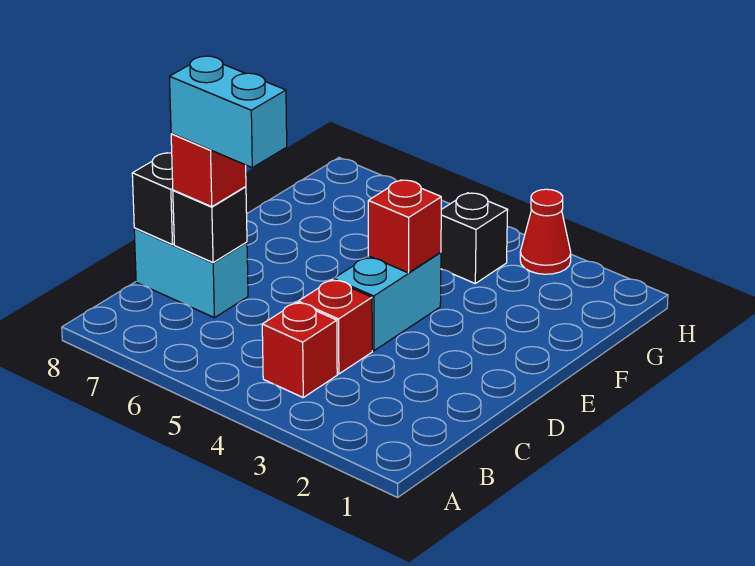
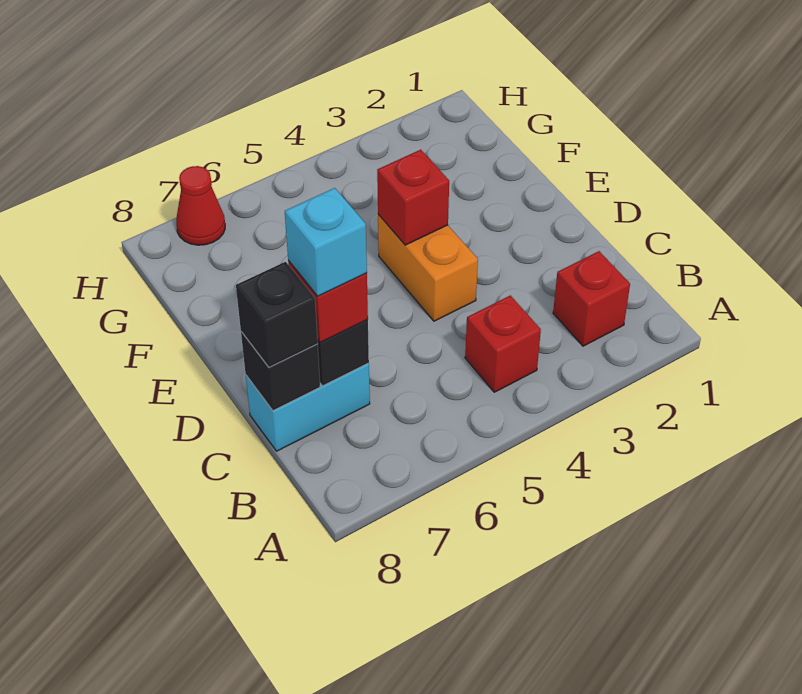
red brick C4 level 1 -> red brick B2 level 1
cyan brick C6:C7 level 4 -> cyan brick C7 level 4
cyan brick D4:E4 level 1 -> orange brick D4:E4 level 1
black brick G4 level 1 -> black brick C8 level 3
red cone H3 level 1 -> red cone H7 level 1

